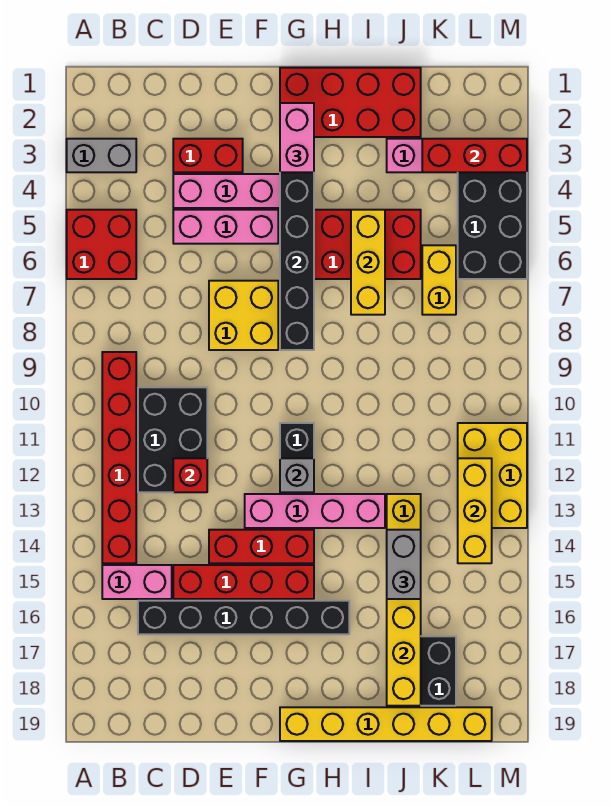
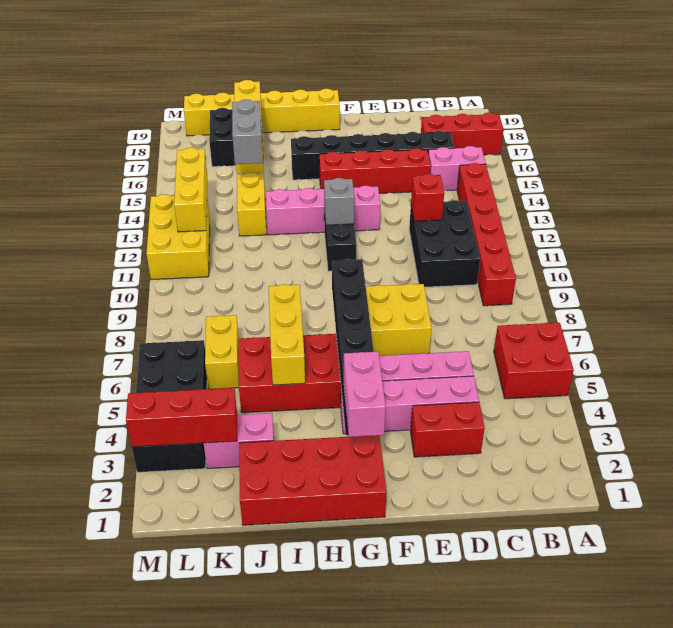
grey brick A3:B3 level 1 -> none
red brick E14:G14 level 1 -> red brick A17:C17 level 1

